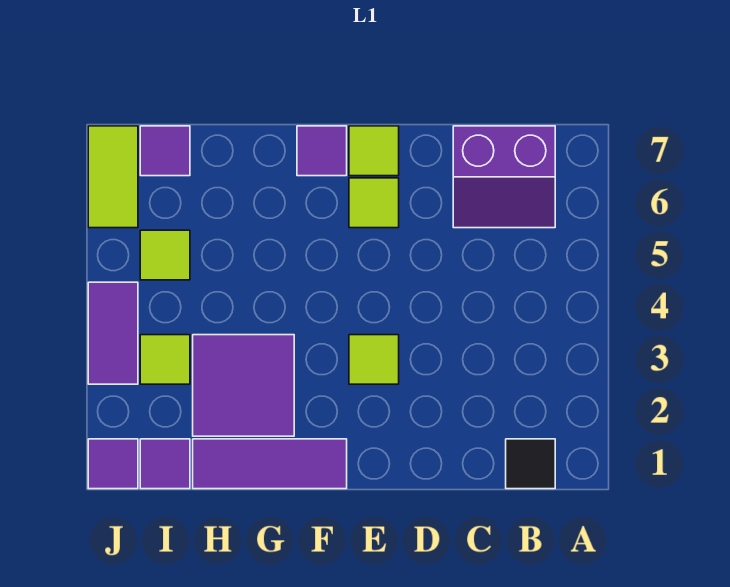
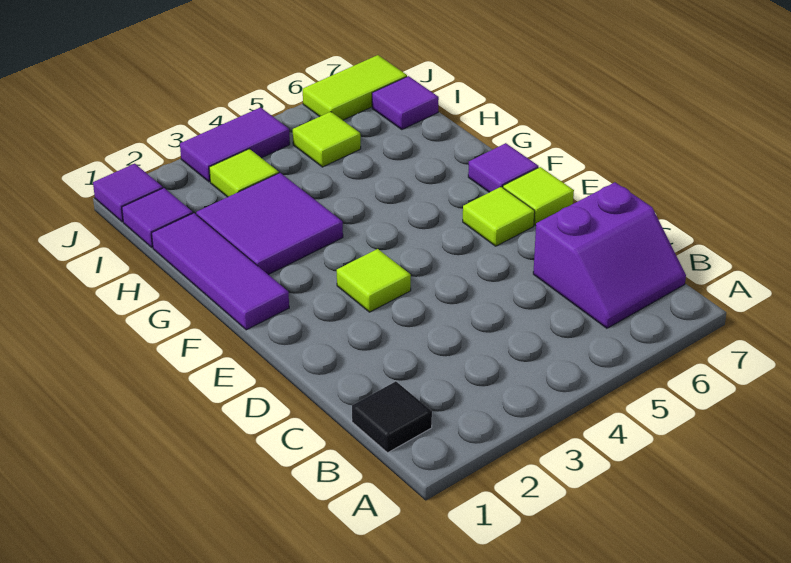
purple slope B6:C7 level 1 top 7 -> purple slope B6:C7 level 1 top C

